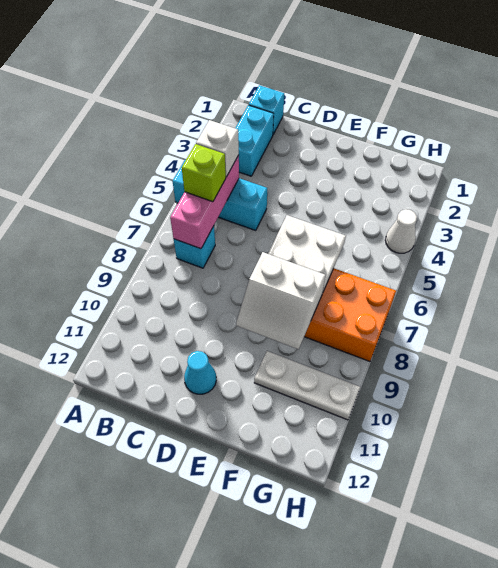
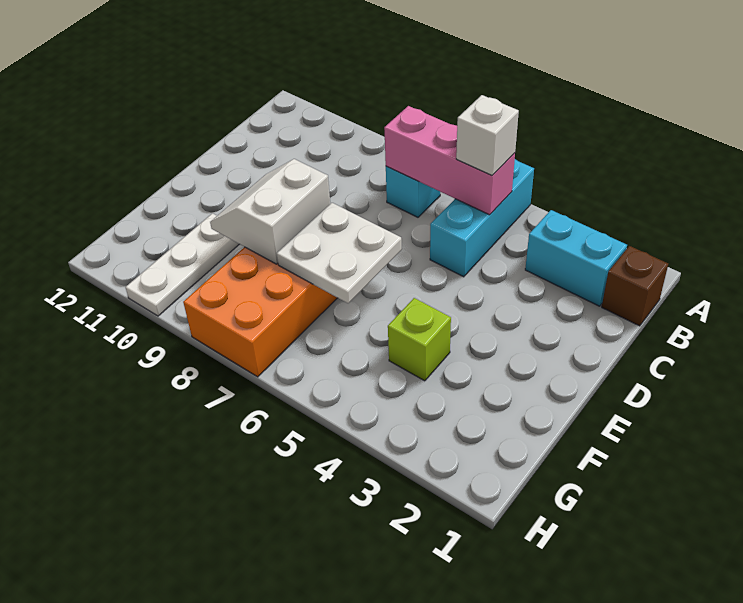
cyan brick B1 level 1 -> brown brick B1 level 1
lime brick B6 level 3 -> lime brick F4 level 1
cyan cone D11 level 1 -> none
white cone H4 level 1 -> none

